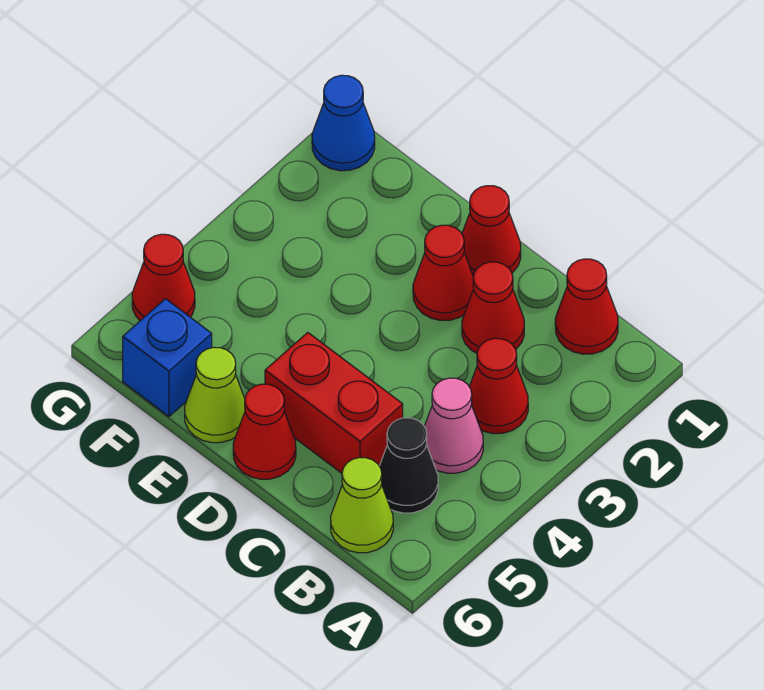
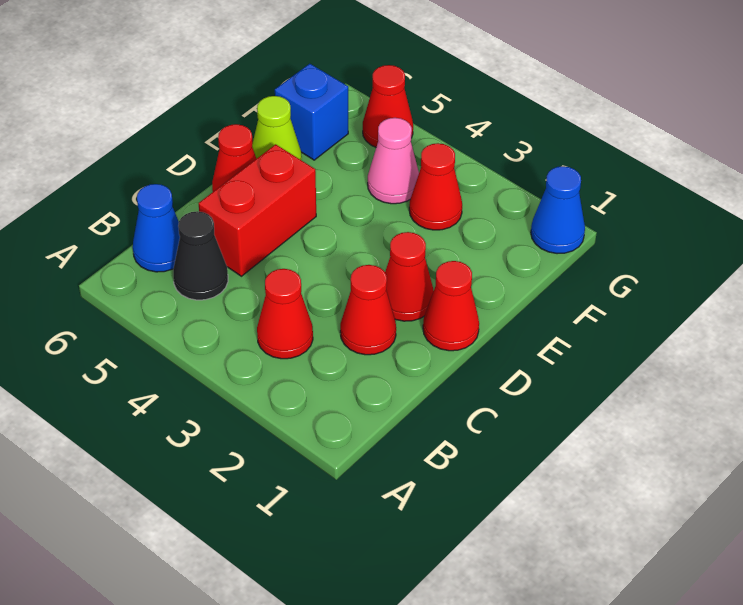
red cone B1 level 1 -> red cone F3 level 1
pink cone B4 level 1 -> pink cone F4 level 1
lime cone B6 level 1 -> blue cone B6 level 1

